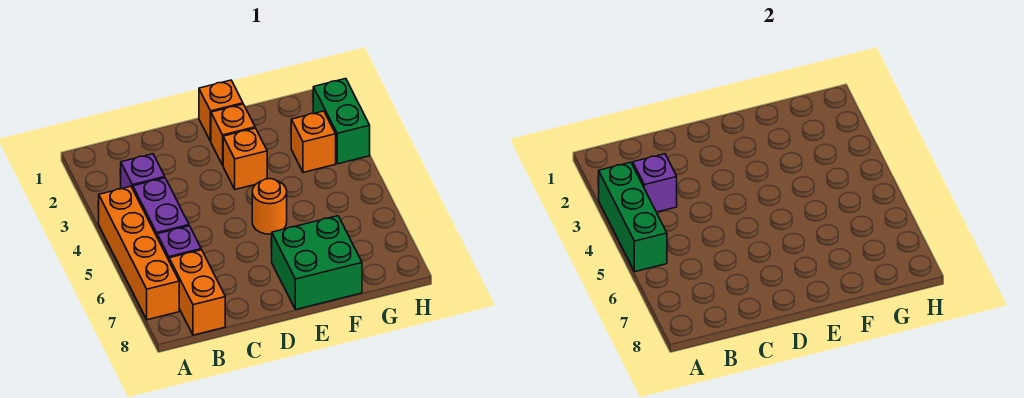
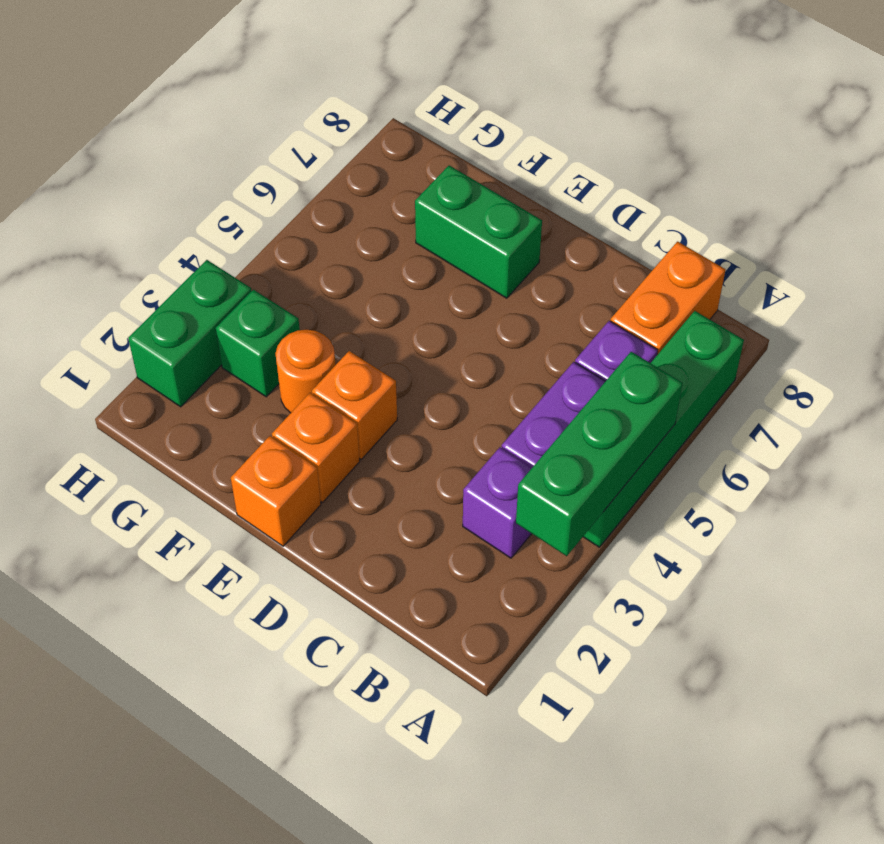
orange brick A4:A7 level 1 -> green brick A4:A7 level 1
purple brick B3 level 2 -> none
orange round brick E5 level 1 -> orange round brick F3 level 1
green brick E7:F8 level 1 -> green brick E7:F7 level 1
orange brick G3 level 1 -> green brick G3 level 1

